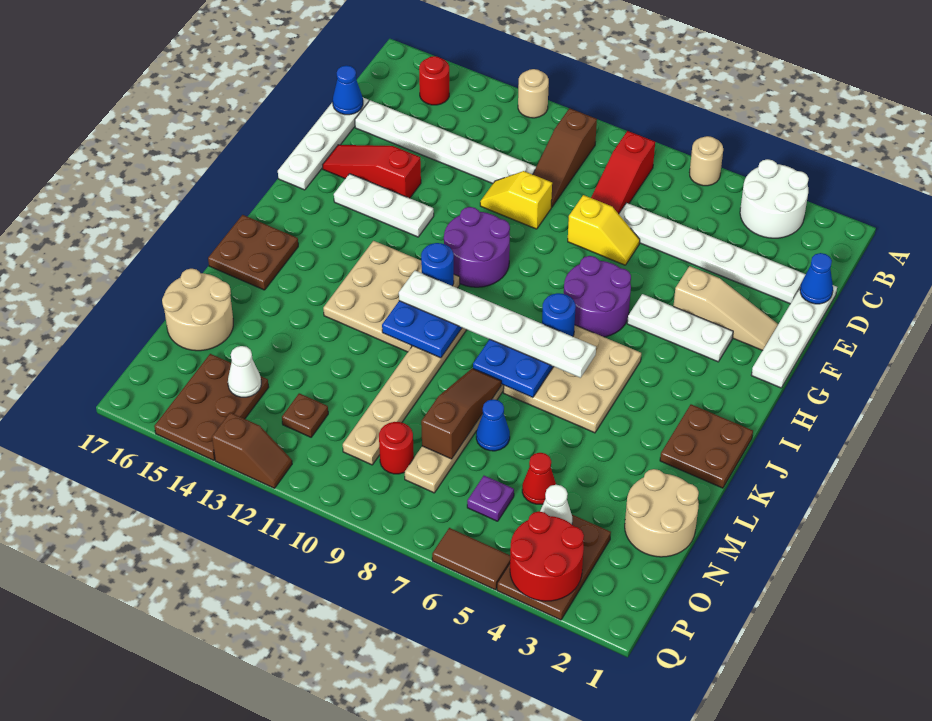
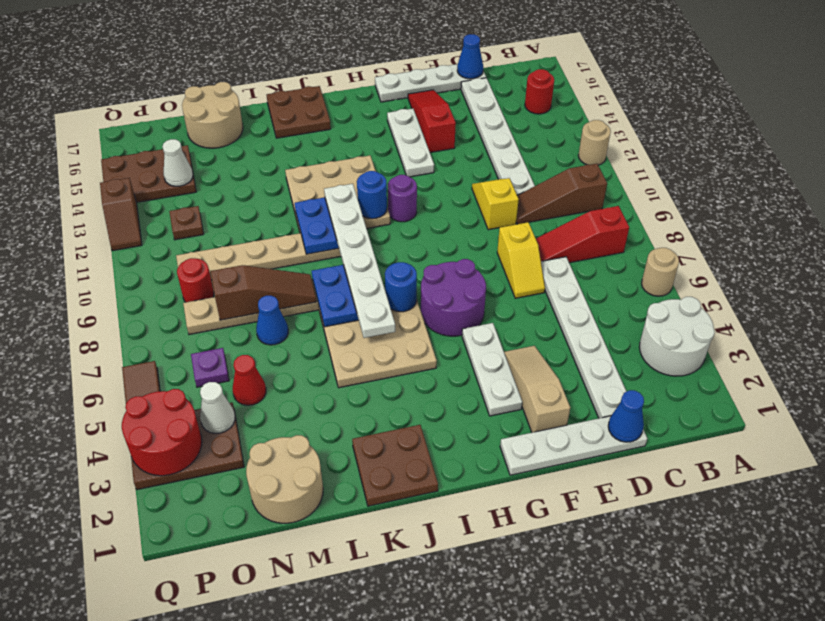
tan slope F2:F4 level 1 top 4 -> tan slope F2:F4 level 1 top 2
purple round brick G10:H11 level 1 -> purple round brick H11 level 1

